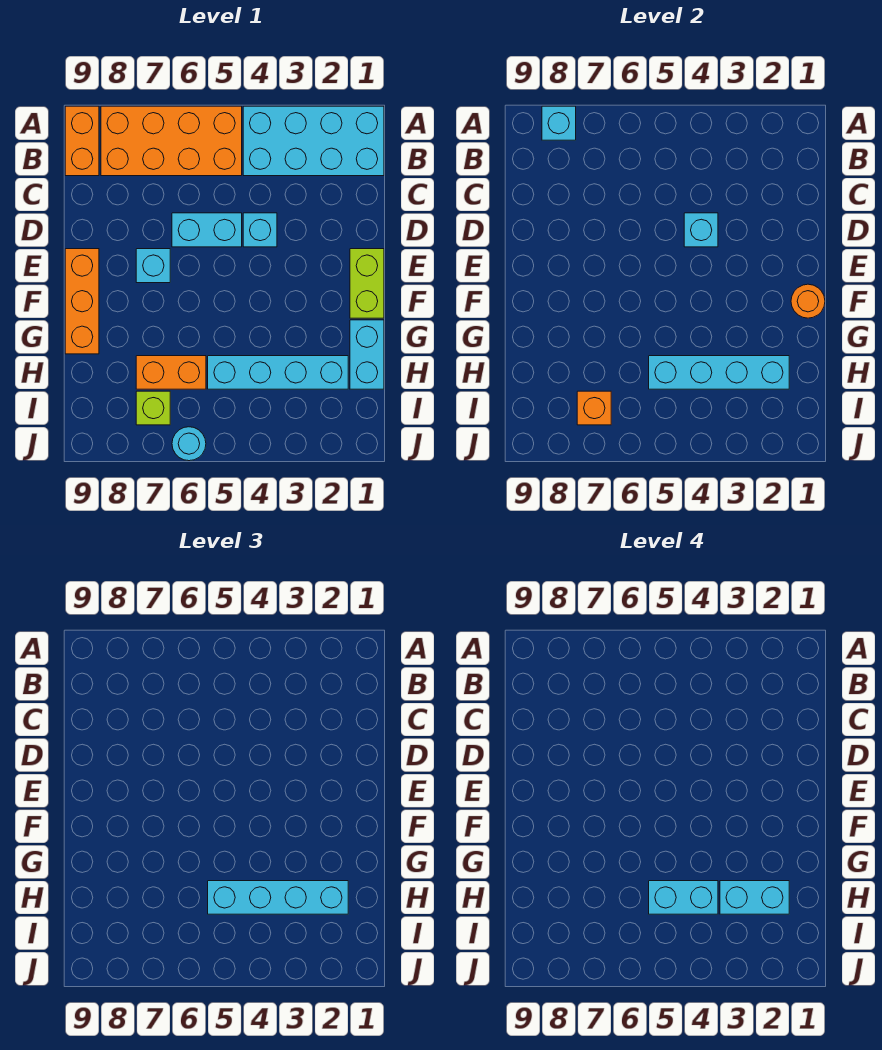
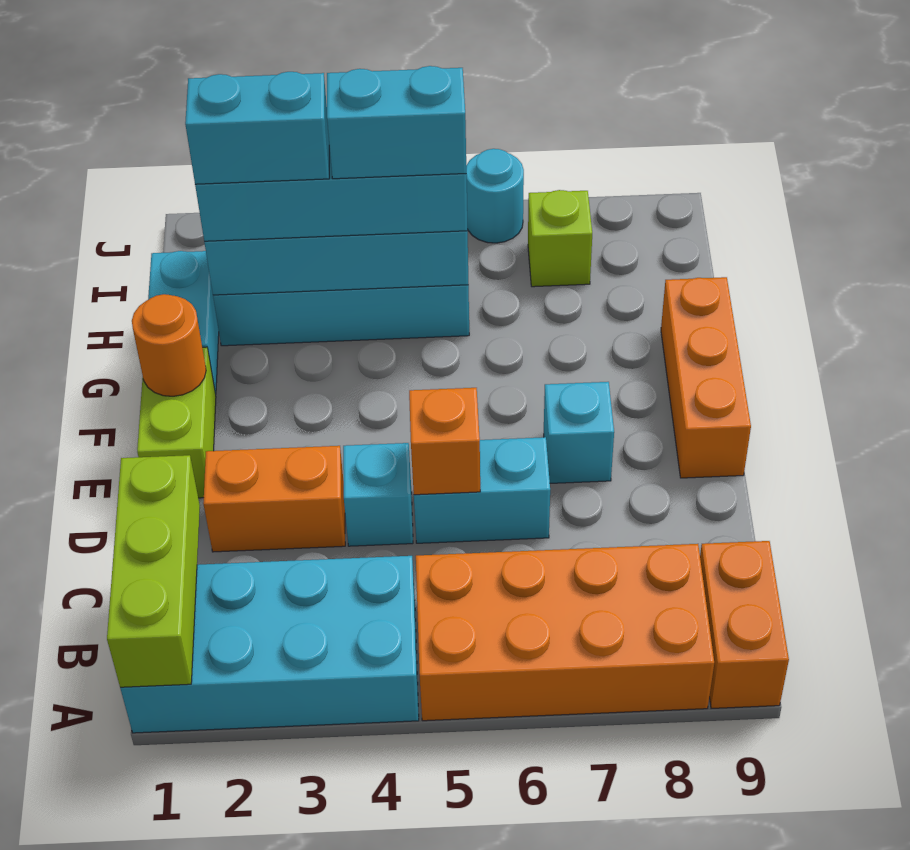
none -> lime brick A1:C1 level 2
cyan brick A8 level 2 -> none
cyan brick D4 level 2 -> none
orange brick H6:H7 level 1 -> orange brick D2:D3 level 1
orange brick I7 level 2 -> orange brick D5 level 2

